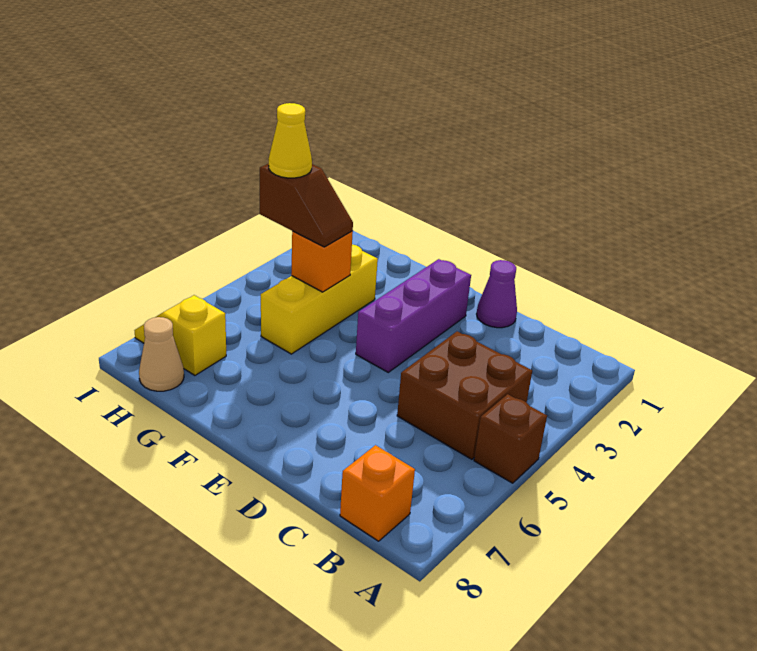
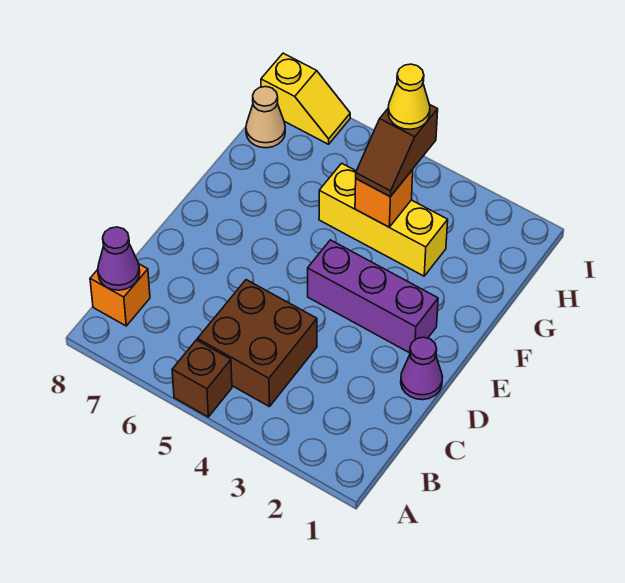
none -> purple cone B8 level 2
yellow slope H7:I7 level 1 top H -> yellow slope I7:I8 level 1 top 8

